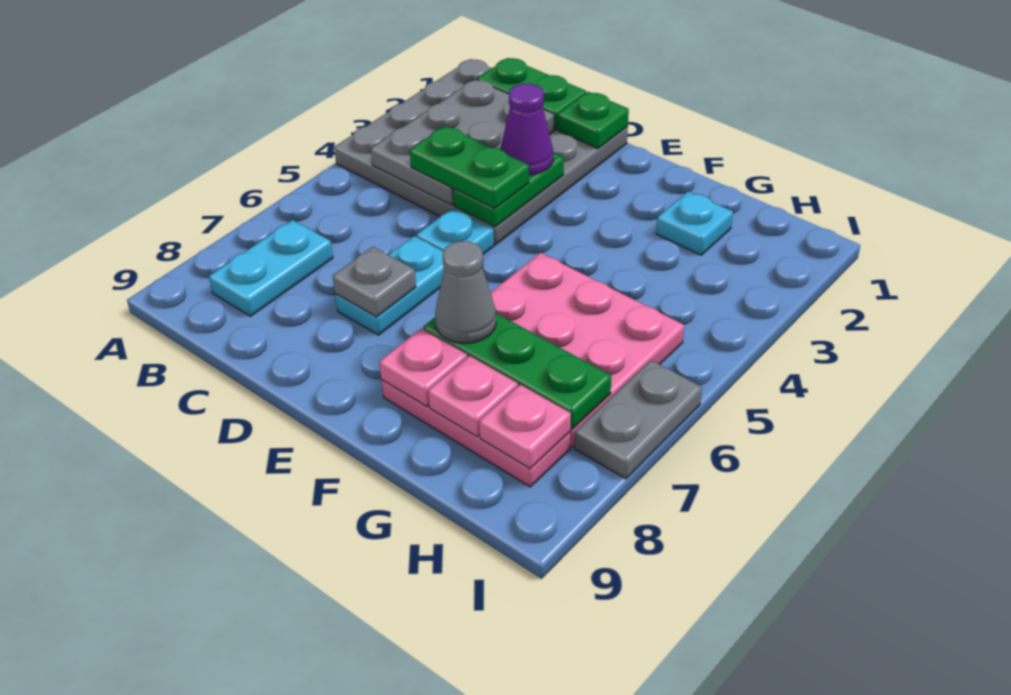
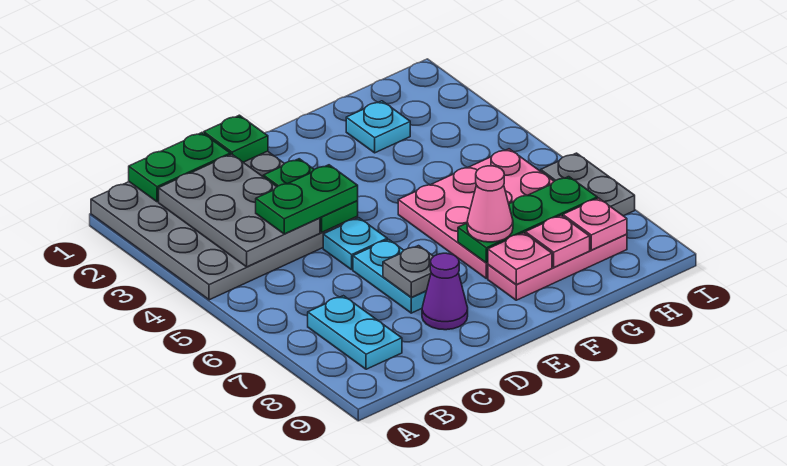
purple cone D3 level 3 -> purple cone D8 level 1
grey cone F7 level 3 -> pink cone F7 level 3

